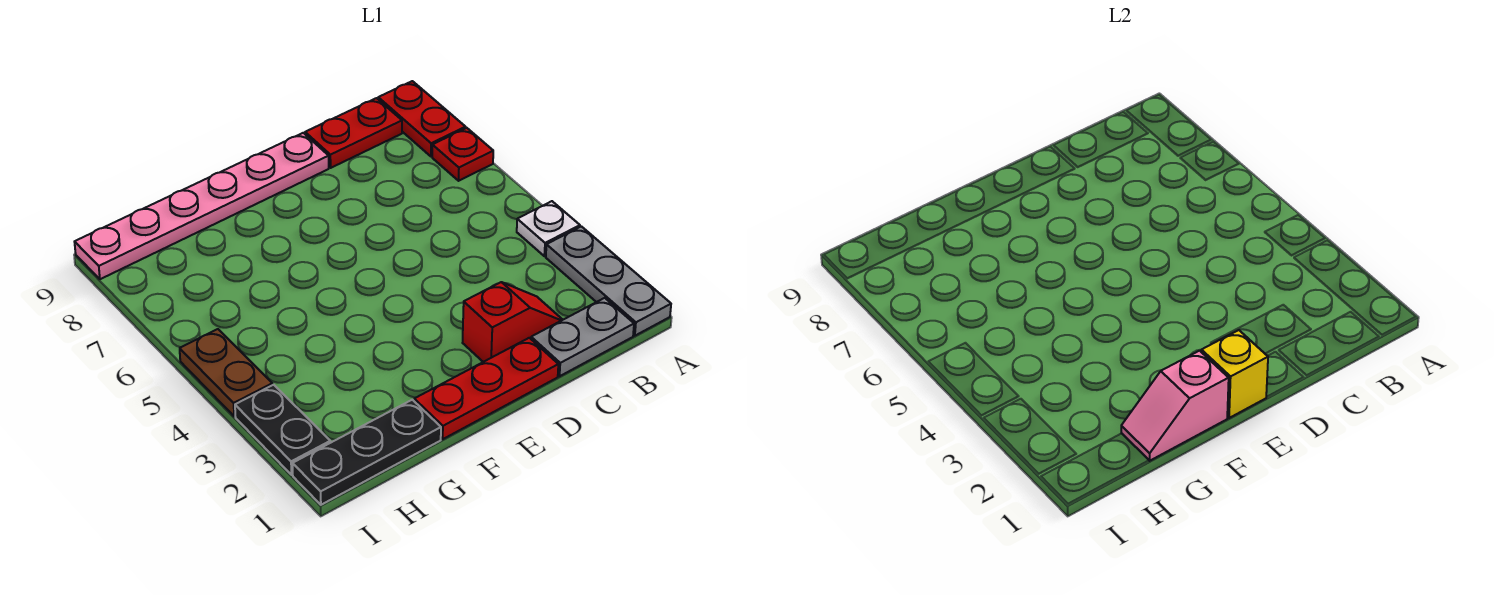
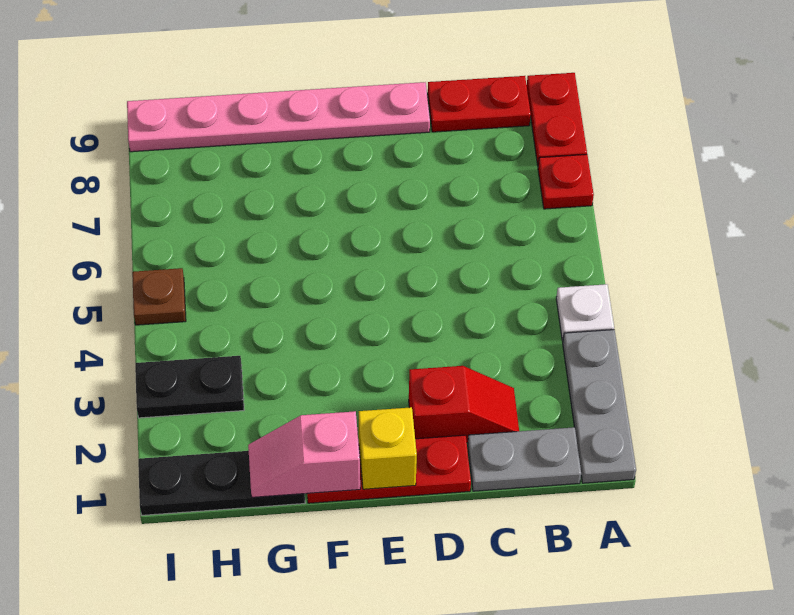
black plate I2:I3 level 1 -> black plate H3:I3 level 1
brown plate I4:I5 level 1 -> brown plate I5 level 1

